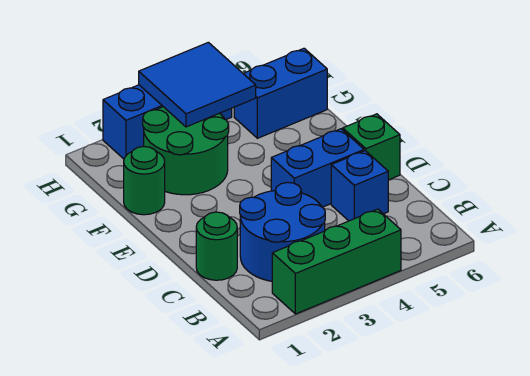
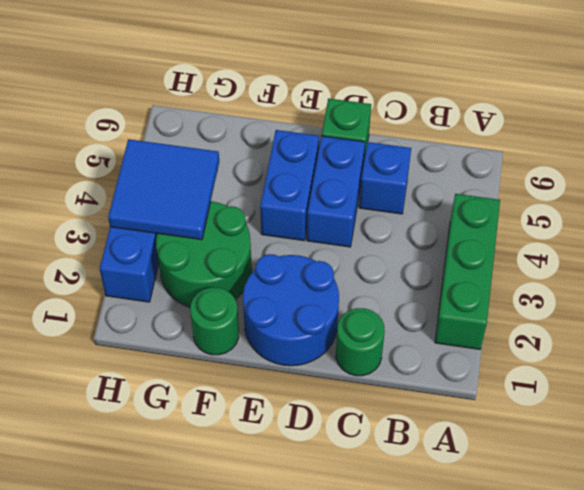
blue round brick B2:C3 level 1 -> blue round brick D1:E2 level 1
blue brick G5:G6 level 1 -> blue brick E4:E5 level 1

